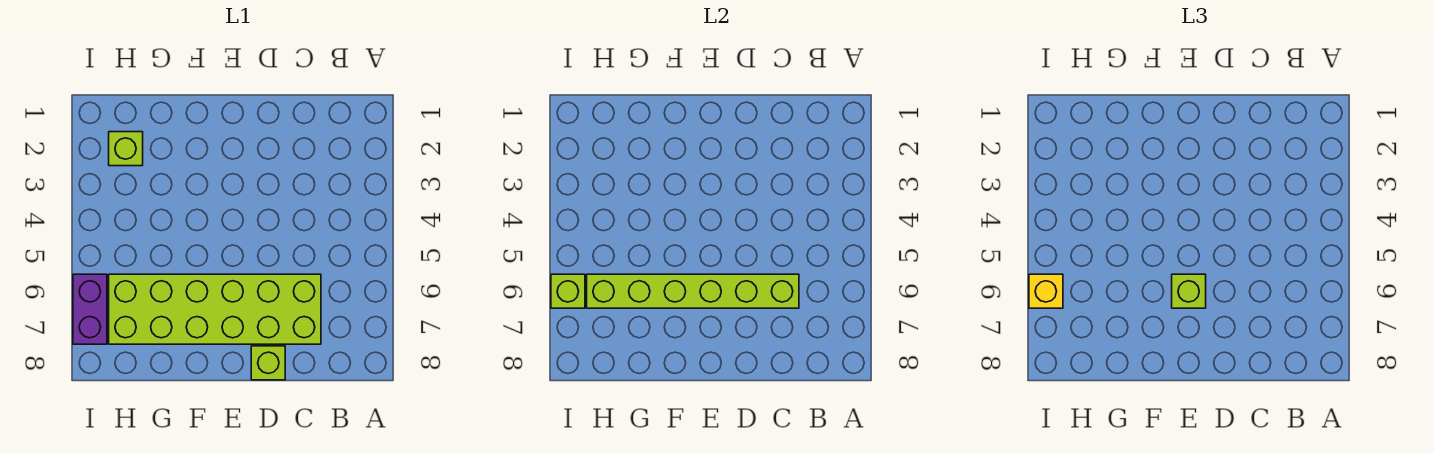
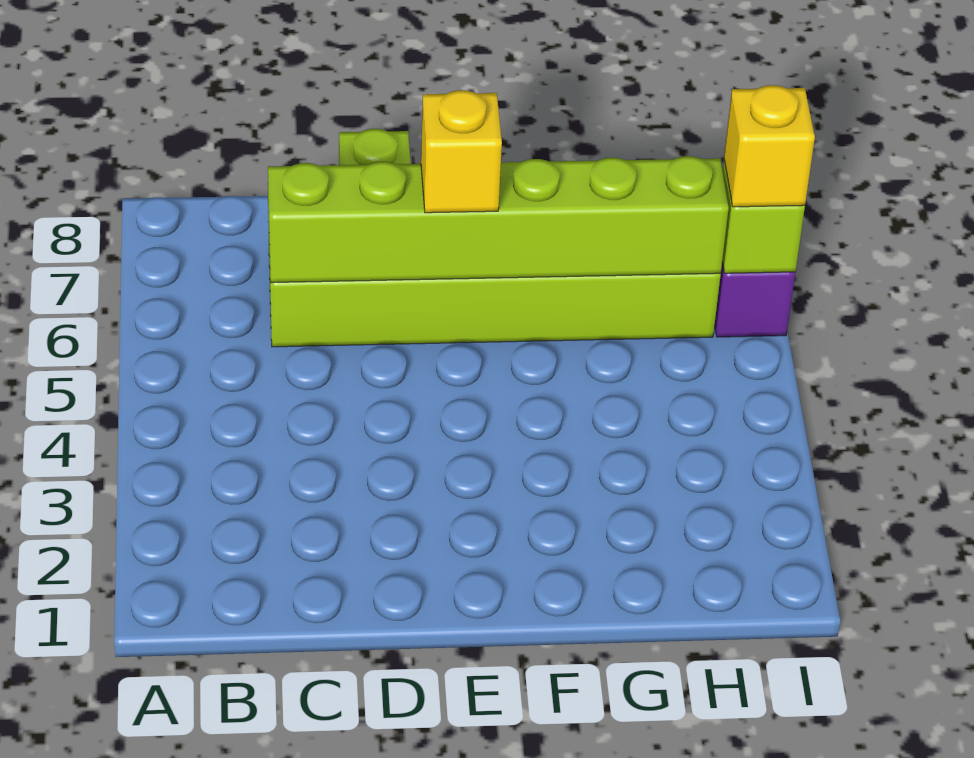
lime brick E6 level 3 -> yellow brick E6 level 3
lime brick H2 level 1 -> none

